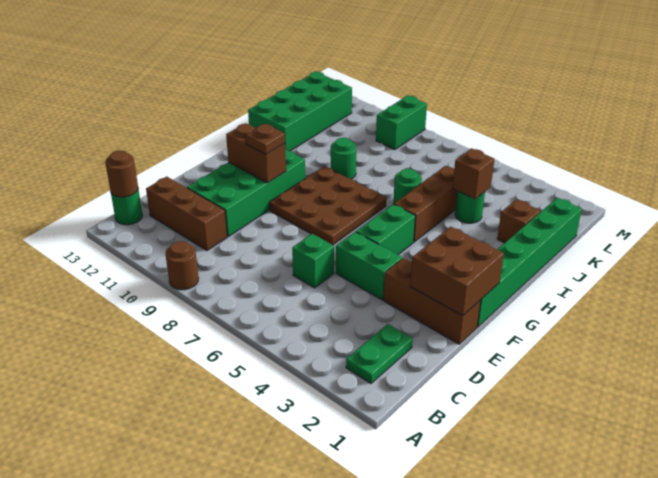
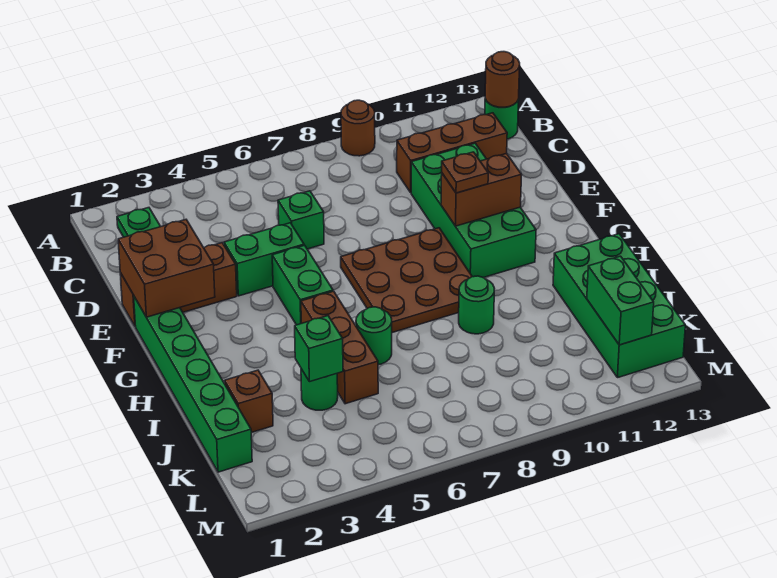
brown brick J4 level 2 -> green brick J4 level 2
green brick L9:M9 level 1 -> green brick K12:L12 level 2

